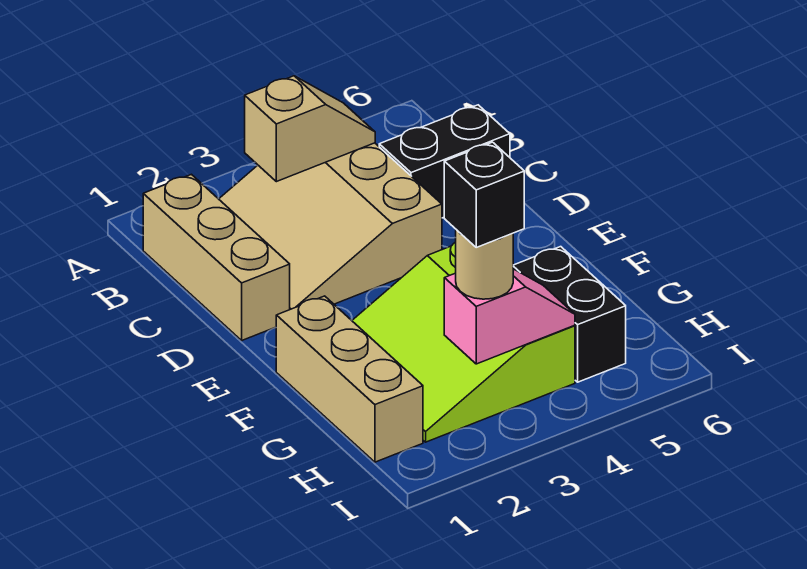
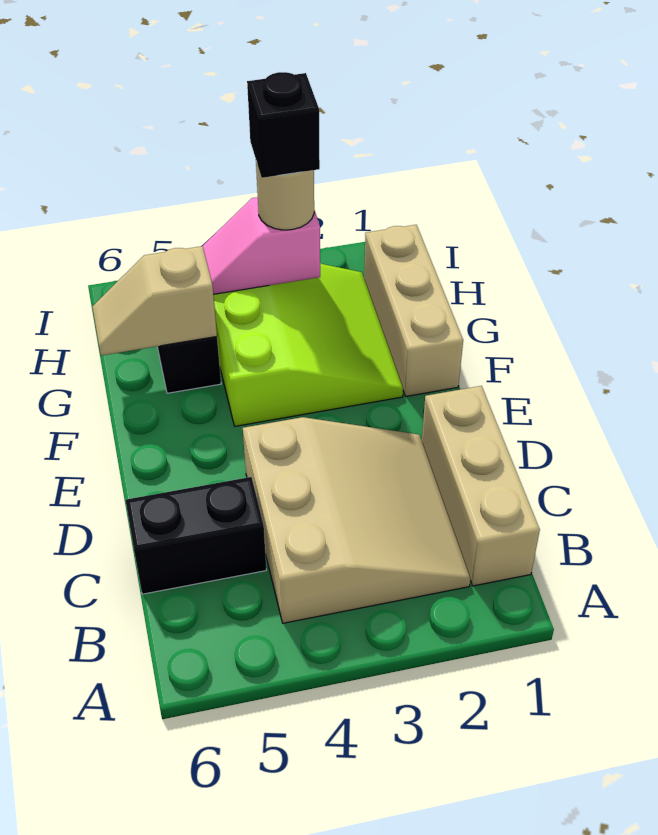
tan slope B3:B4 level 2 top 3 -> tan slope G5:G6 level 2 top 5

